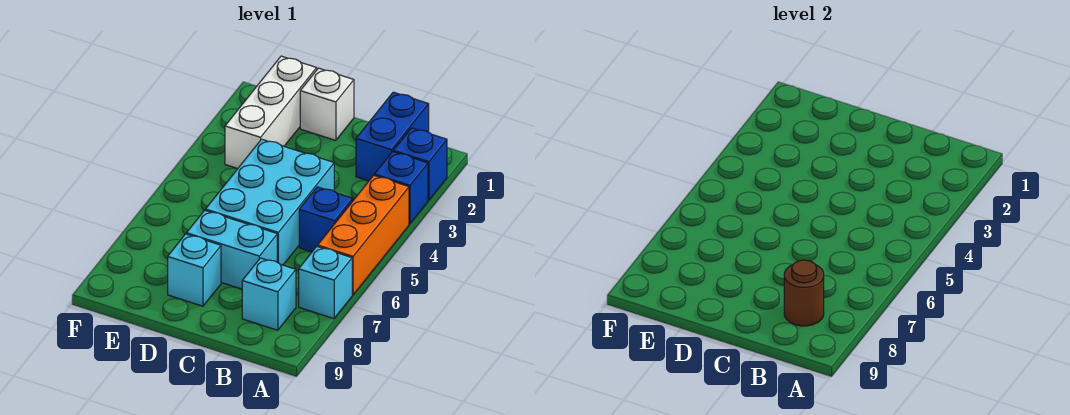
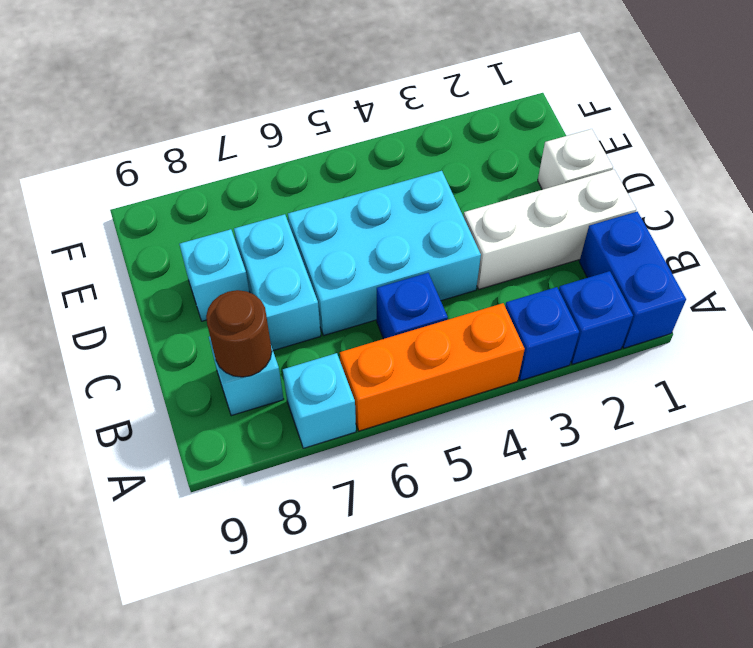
blue brick B1:B2 level 1 -> blue brick A1:B1 level 1
white brick E1:E3 level 1 -> white brick C1:C3 level 1

